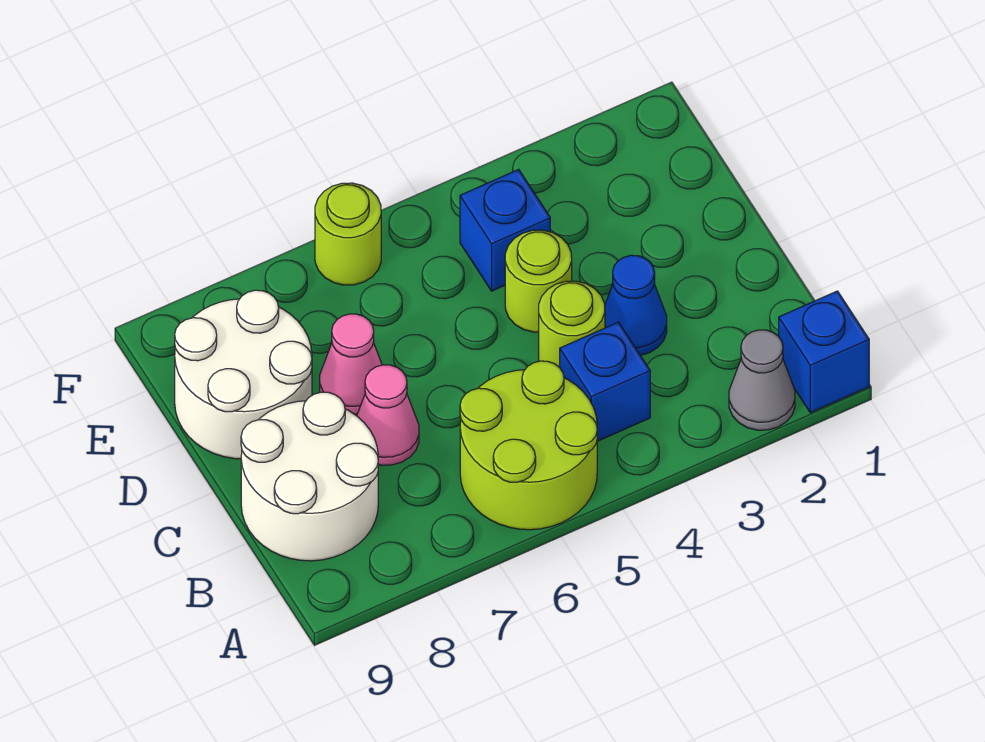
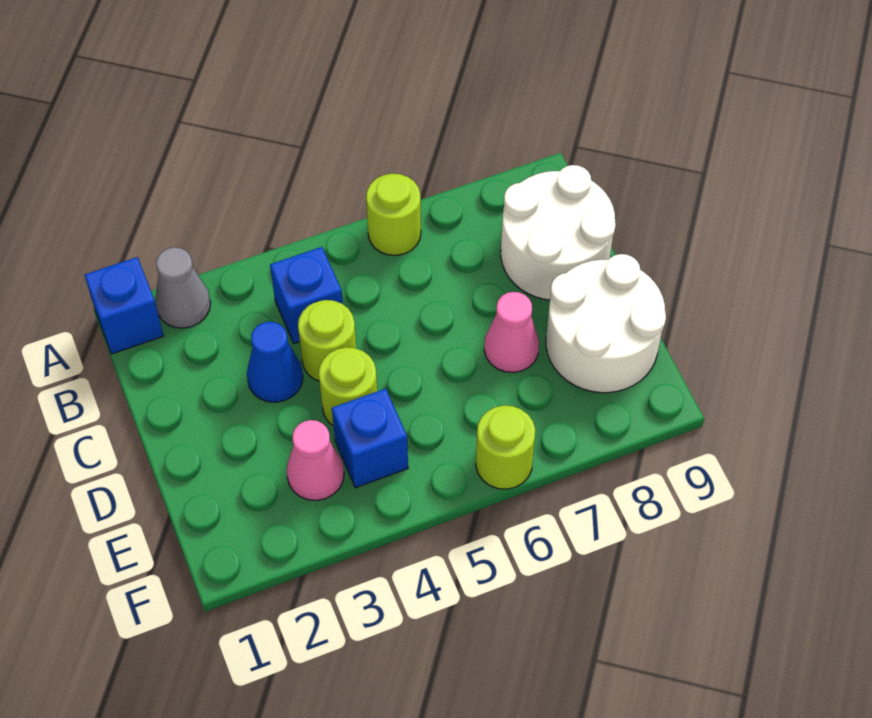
lime round brick A5:B6 level 1 -> lime round brick A6 level 1
pink cone C7 level 1 -> pink cone E3 level 1

